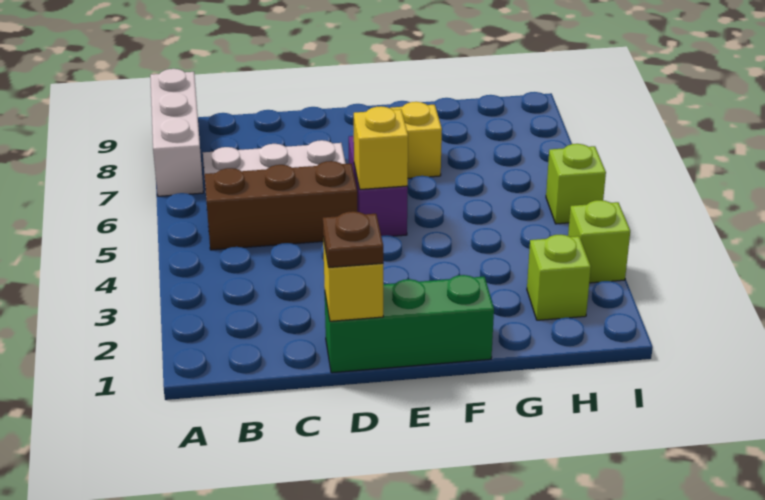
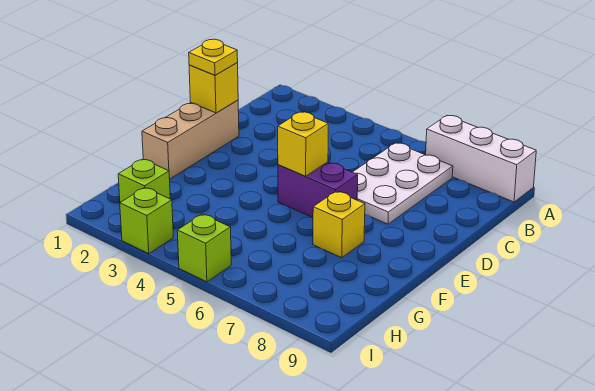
brown brick B5:D5 level 1 -> none
green brick D1:F1 level 1 -> tan brick D1:F1 level 1
brown plate D1 level 3 -> yellow plate D1 level 3

